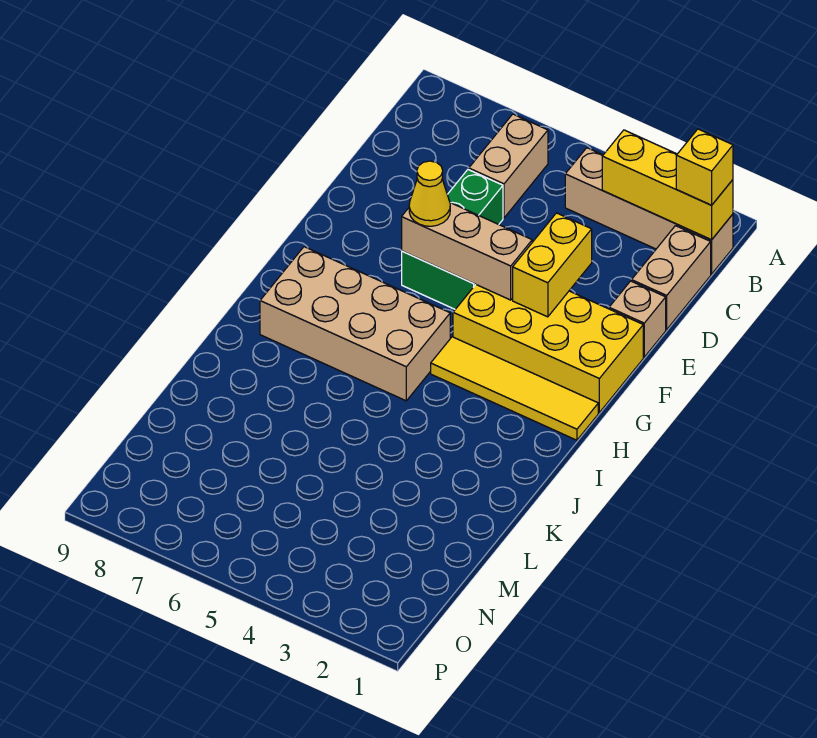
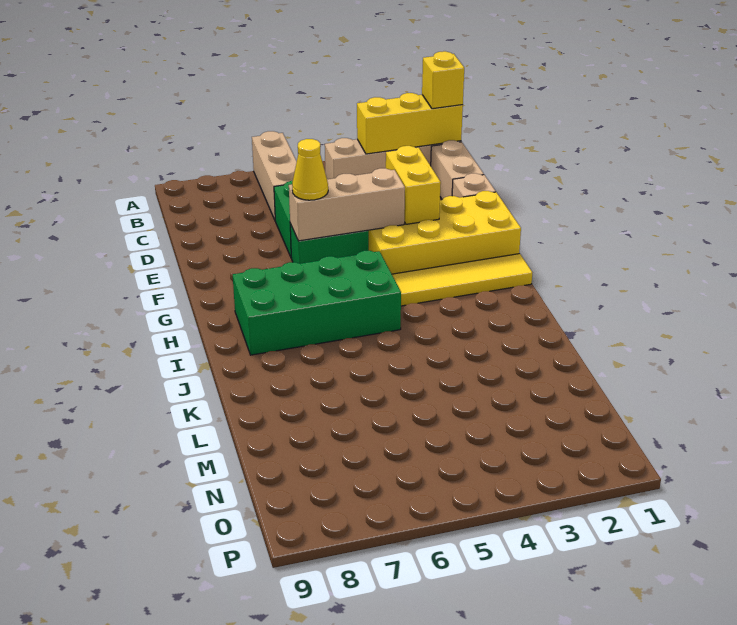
tan brick B6:C6 level 1 -> tan brick A6:C6 level 1
tan brick H5:I8 level 1 -> green brick H5:I8 level 1

